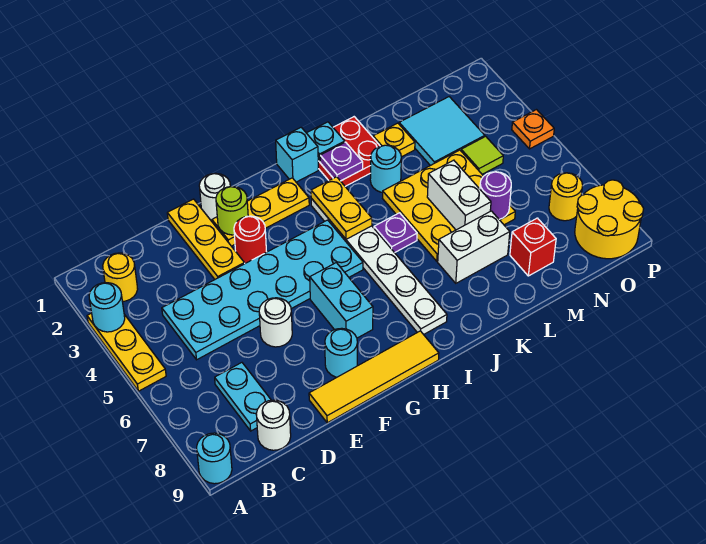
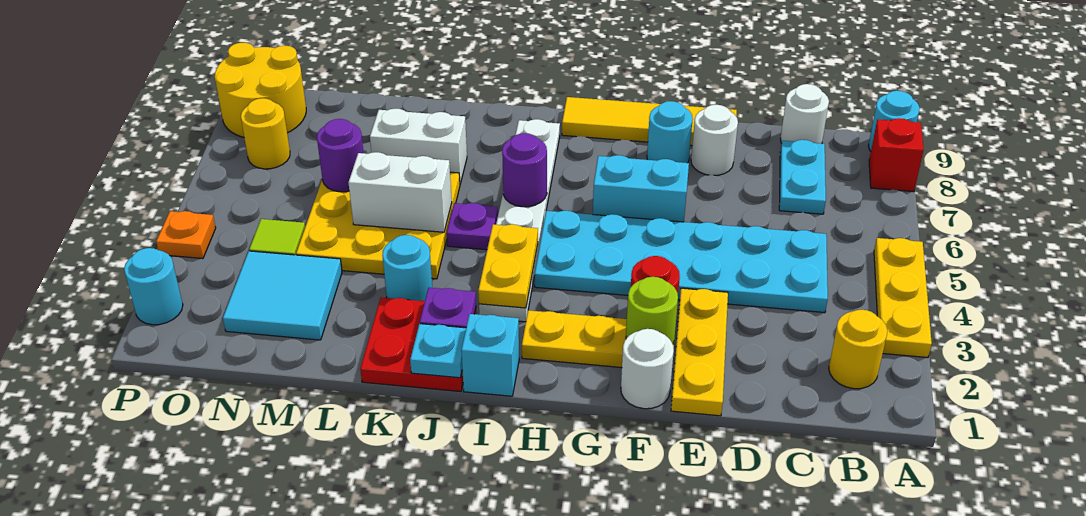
cyan round brick A3 level 2 -> cyan round brick P2 level 1
white round brick E6 level 1 -> white round brick E8 level 1
cyan brick G6:G7 level 1 -> cyan brick F6:G6 level 1
none -> purple round brick I6 level 2
yellow plate L2 level 1 -> none
white brick L5:L6 level 2 -> white brick K5:L5 level 2
red brick M8 level 1 -> red brick A8 level 1

